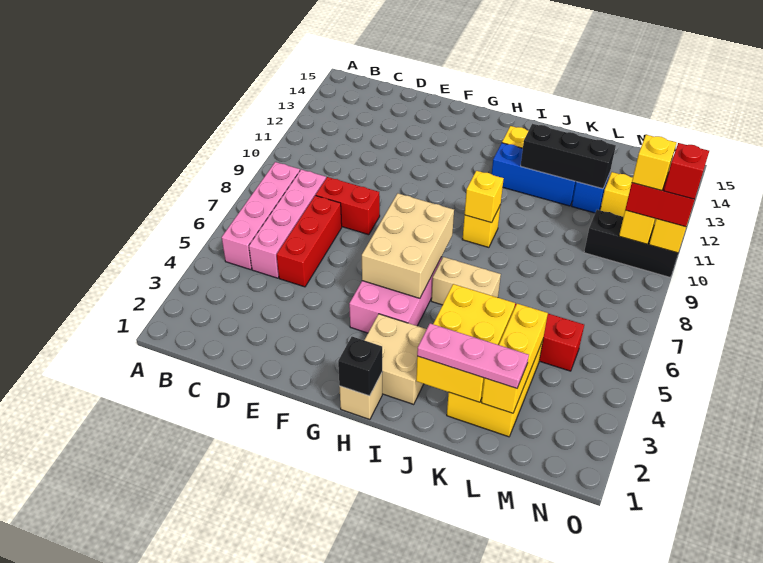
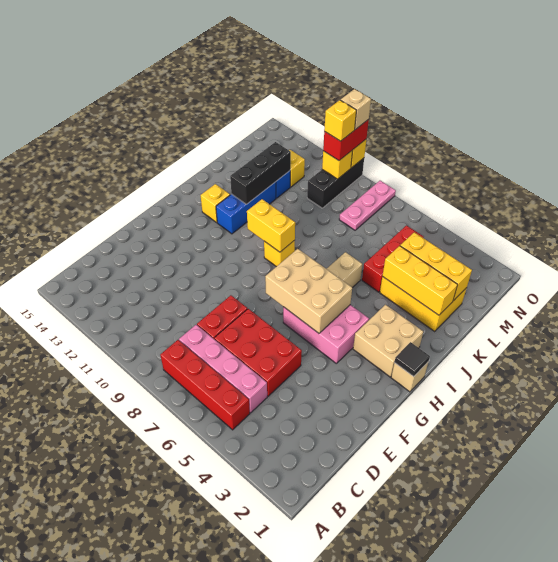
pink brick B5:B8 level 1 -> red brick B5:B8 level 1
red brick D5:D7 level 1 -> red brick D5:E7 level 1
black brick H1 level 2 -> black tile H1 level 2
yellow brick I9 level 2 -> yellow brick I9:I10 level 2
yellow brick J2:K4 level 2 -> yellow brick K2:K4 level 2
pink plate J2:L2 level 3 -> pink plate M8:O8 level 1
red brick O10 level 4 -> tan brick O10 level 4

